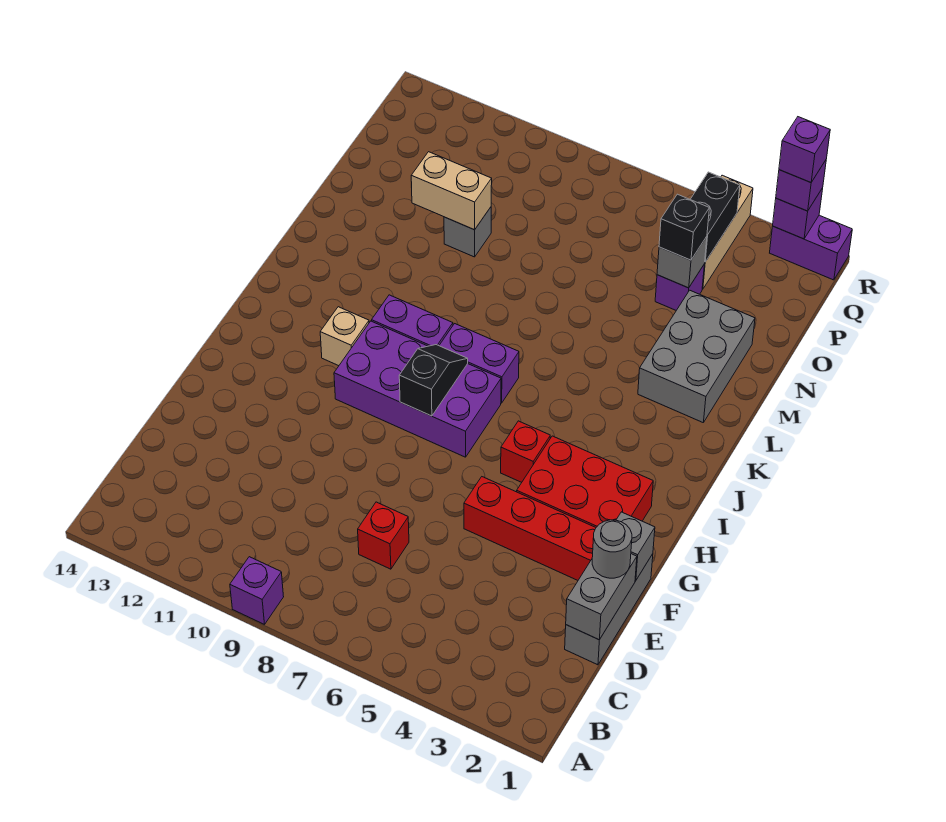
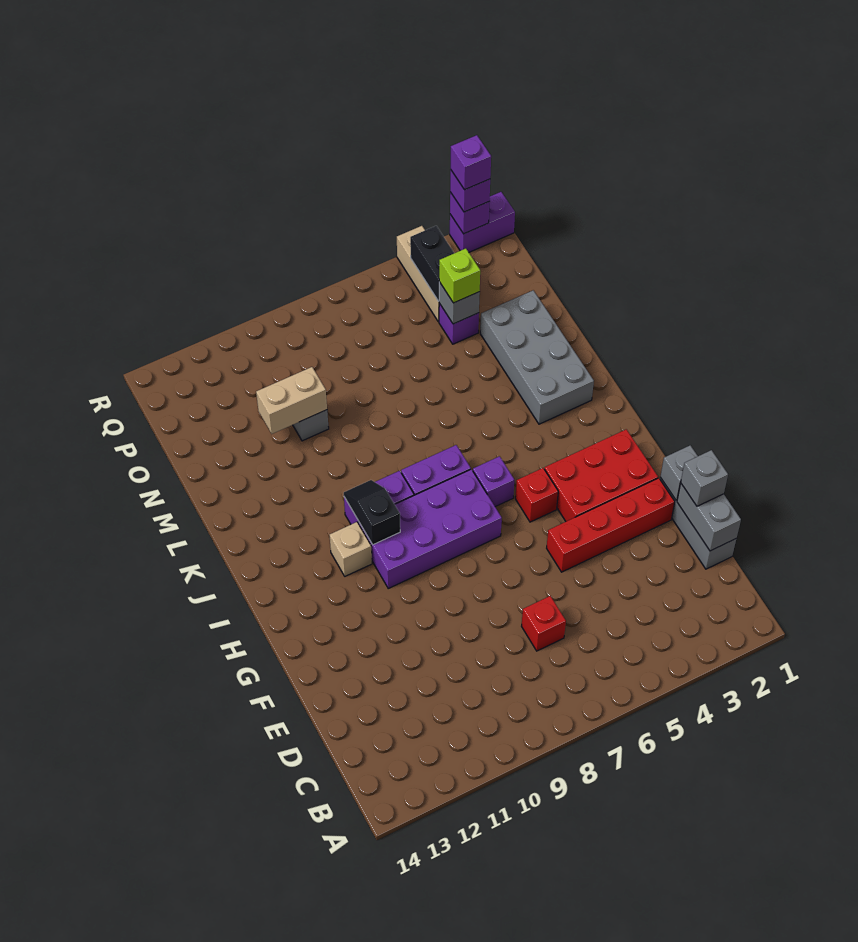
purple brick A9 level 1 -> purple brick I6 level 1
grey round brick E1 level 3 -> grey brick E1 level 3
black slope H8:I8 level 2 top H -> black slope I10:J10 level 2 top I
grey brick L2:N3 level 1 -> grey brick K2:N3 level 1
black brick O4 level 3 -> lime brick O4 level 3

